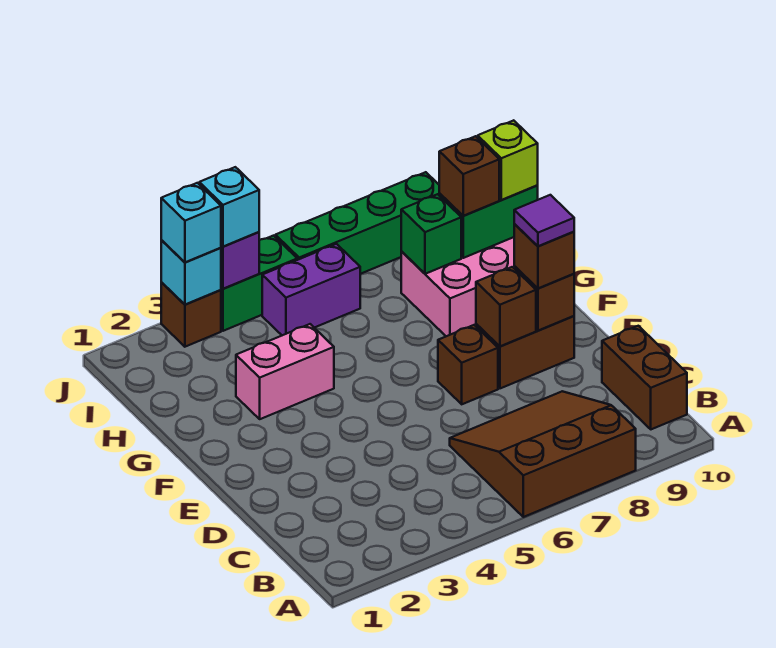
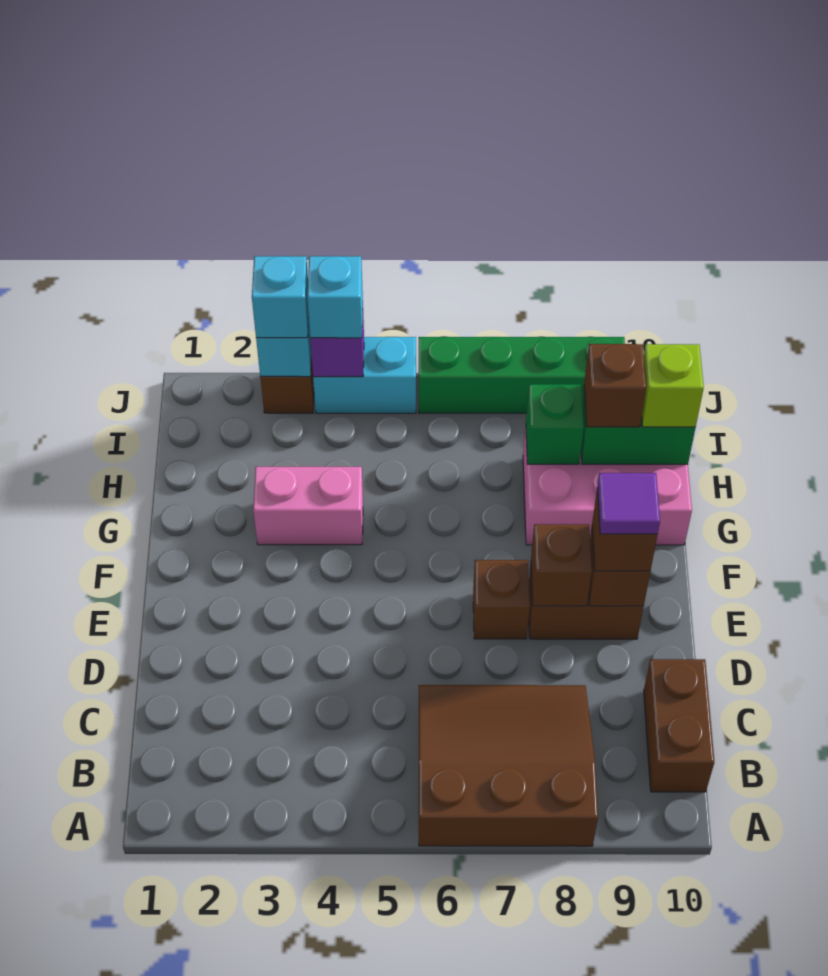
purple brick I5:I6 level 1 -> none
green brick J4:J5 level 1 -> cyan brick J4:J5 level 1

